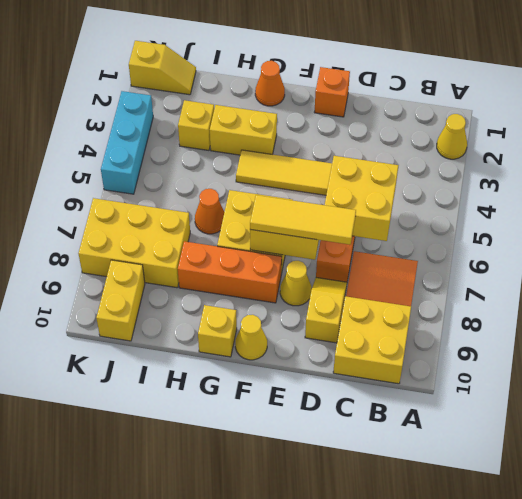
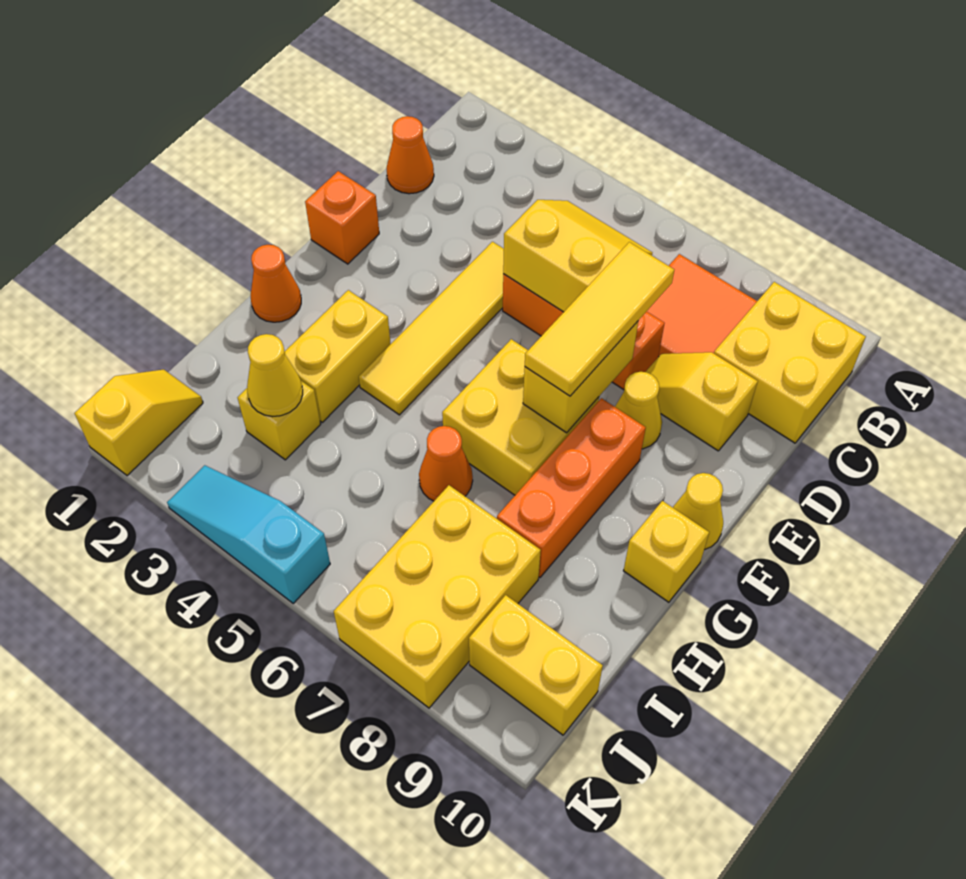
yellow cone A2 level 1 -> yellow cone I3 level 2
none -> orange cone C1 level 1
yellow brick C5:D6 level 2 -> yellow slope C5:D6 level 2 top D
cyan brick K3:K5 level 1 -> cyan slope K3:K5 level 1 top 5

